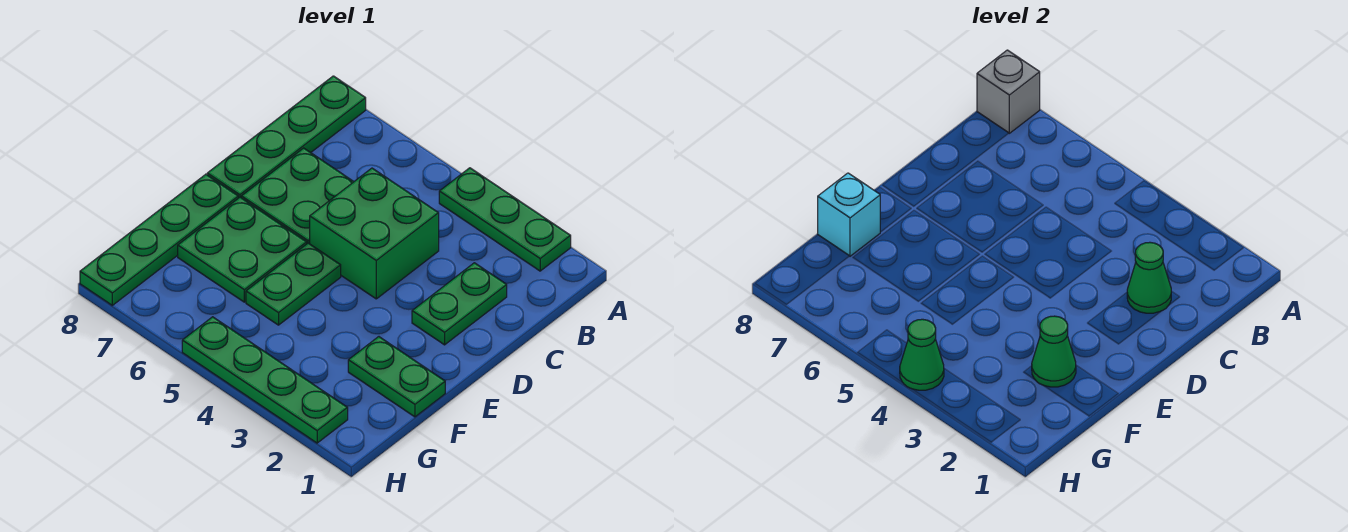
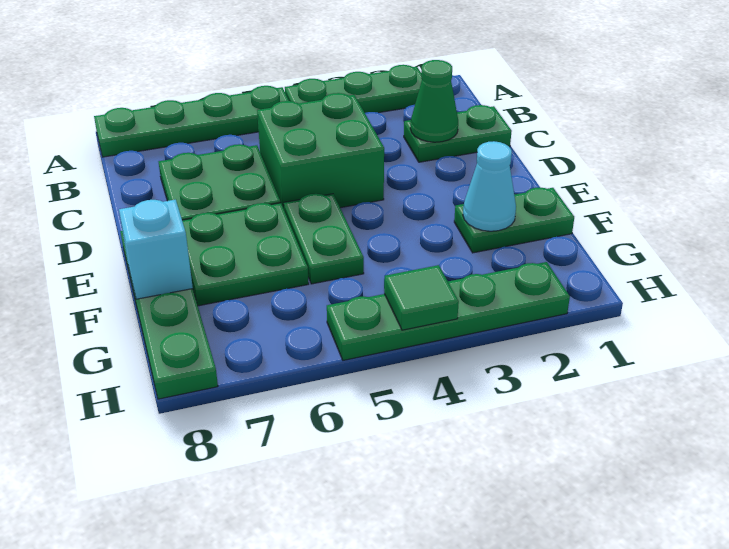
green plate A8:D8 level 1 -> green plate A5:A8 level 1
grey brick A8 level 2 -> none
green plate C2:D2 level 1 -> green plate C1:C2 level 1
green cone F2 level 2 -> cyan cone F2 level 2
green cone H4 level 2 -> green tile H4 level 2

